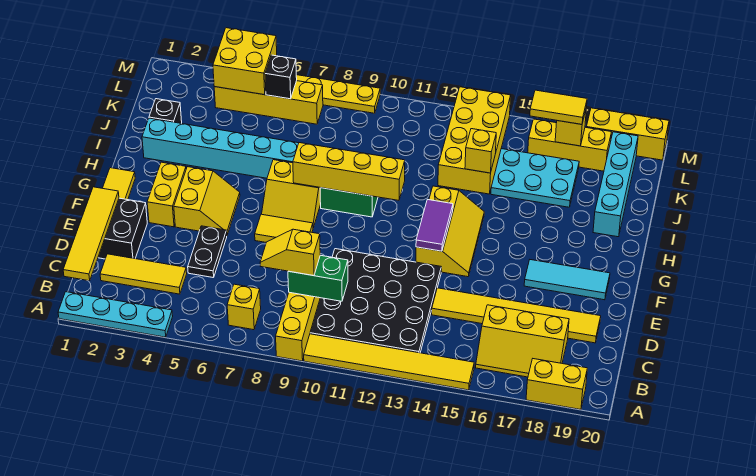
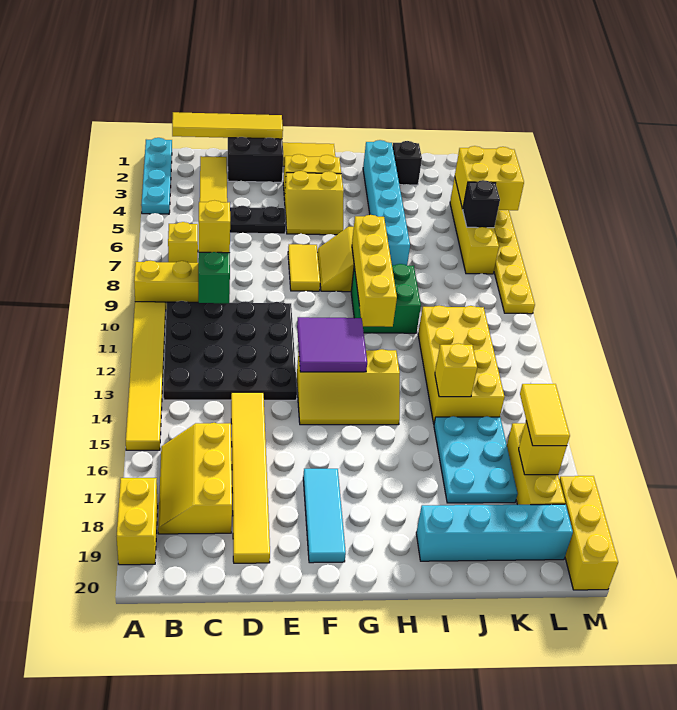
purple tile F13:G13 level 2 -> purple tile F12:G13 level 2
yellow brick J13:M14 level 1 -> yellow brick J11:K14 level 1

